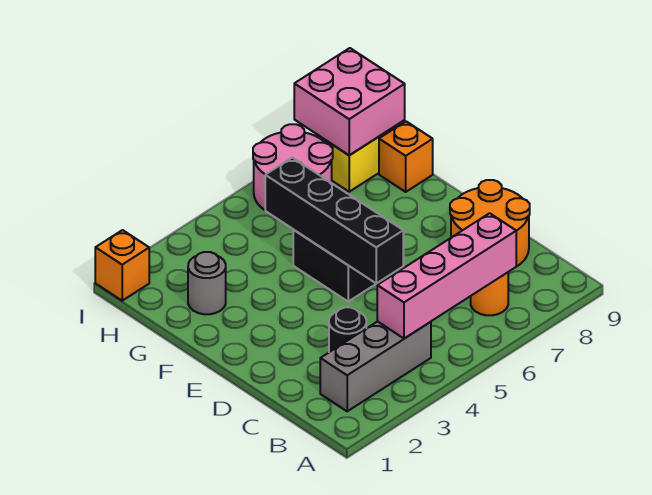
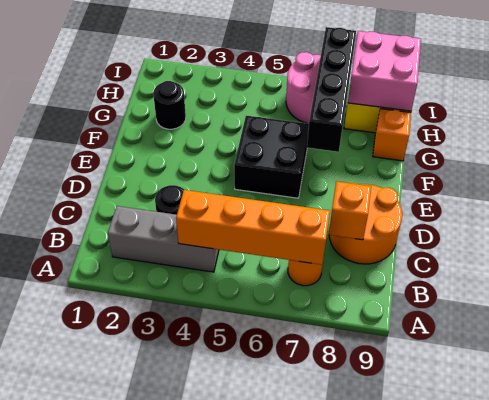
pink brick B4:B7 level 2 -> orange brick B4:B7 level 2
black brick D5:G5 level 2 -> black brick F7:I7 level 2
grey round brick G2 level 1 -> black round brick G2 level 1
orange brick I1 level 1 -> orange brick C8 level 2

